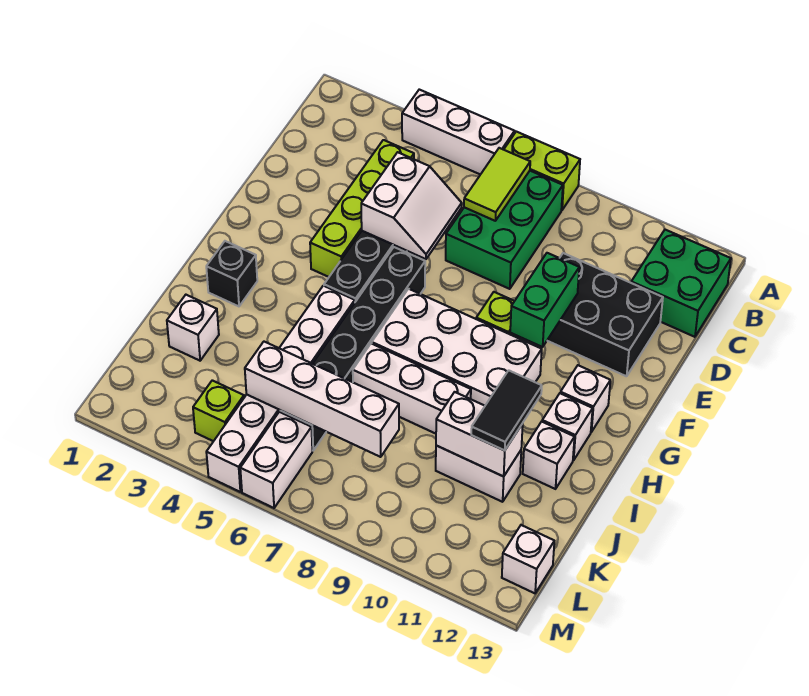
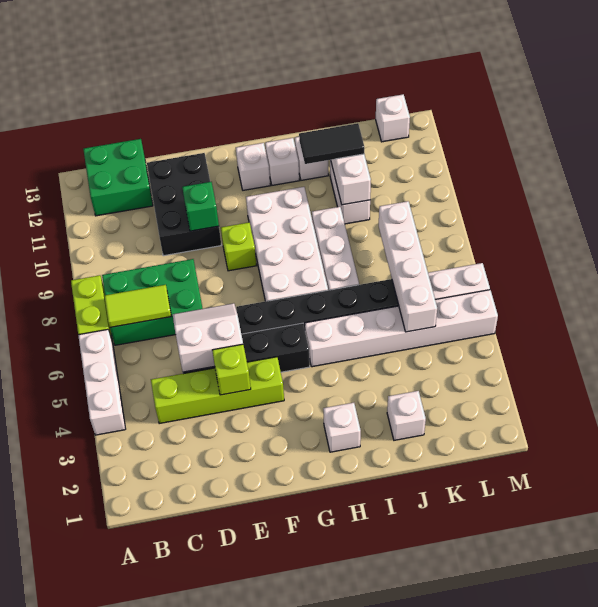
green brick E10:F10 level 2 -> green brick E10 level 2
black brick H2 level 1 -> white brick H2 level 1
lime brick L4 level 1 -> lime brick E4 level 2

